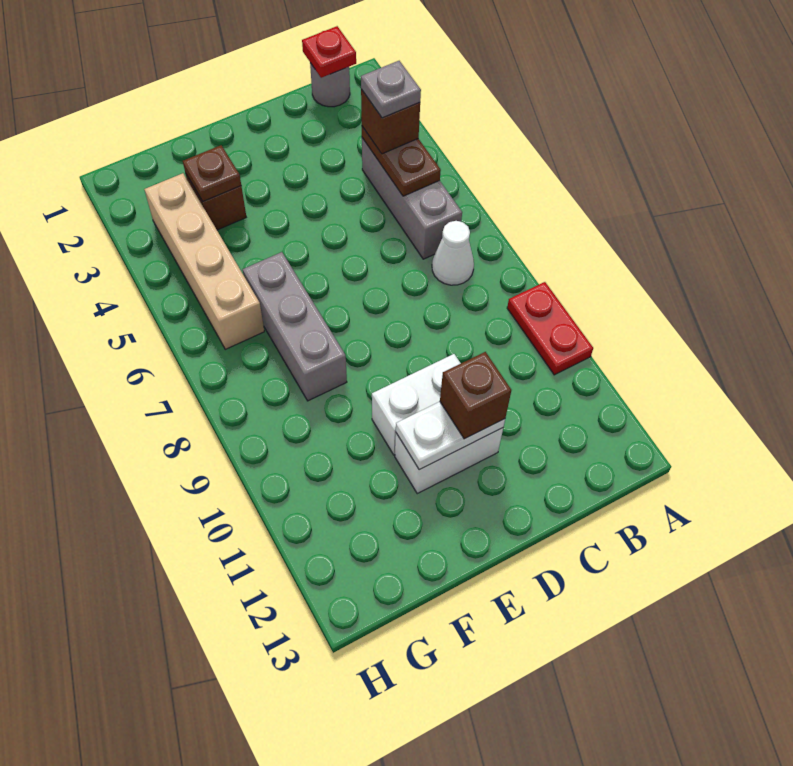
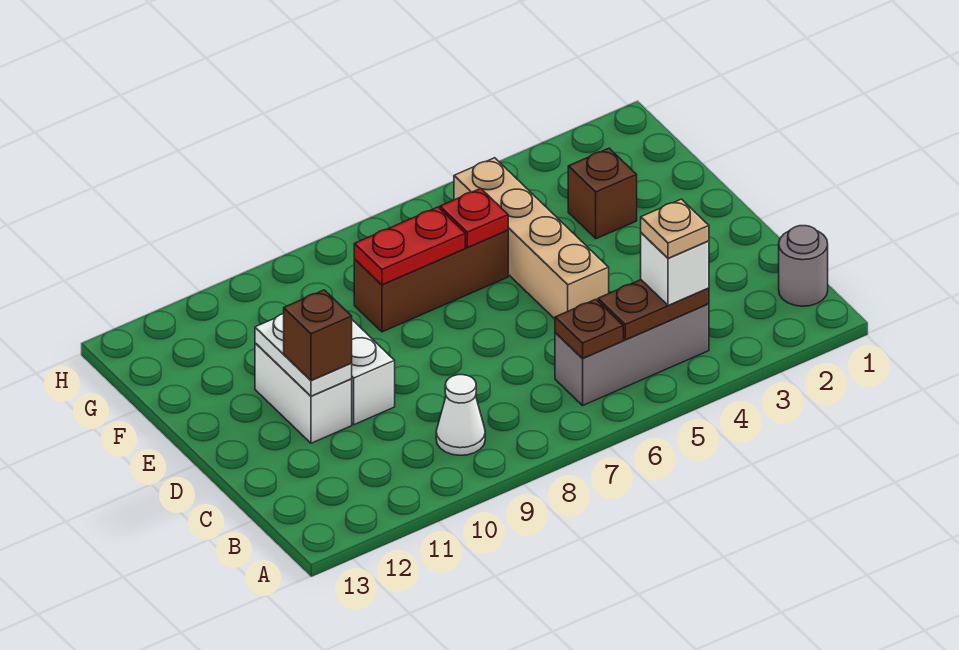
red plate A9:A10 level 1 -> red plate F7:F8 level 2
red plate B1 level 2 -> red plate F6 level 2
brown brick B4 level 3 -> white brick B4 level 3
grey plate B4 level 4 -> tan plate B4 level 4
white cone B7 level 1 -> white cone B9 level 1
brown plate F3 level 2 -> brown plate B6 level 2
grey brick F6:F8 level 1 -> brown brick F6:F8 level 1
tan brick G3:G6 level 1 -> tan brick D5:G5 level 1

